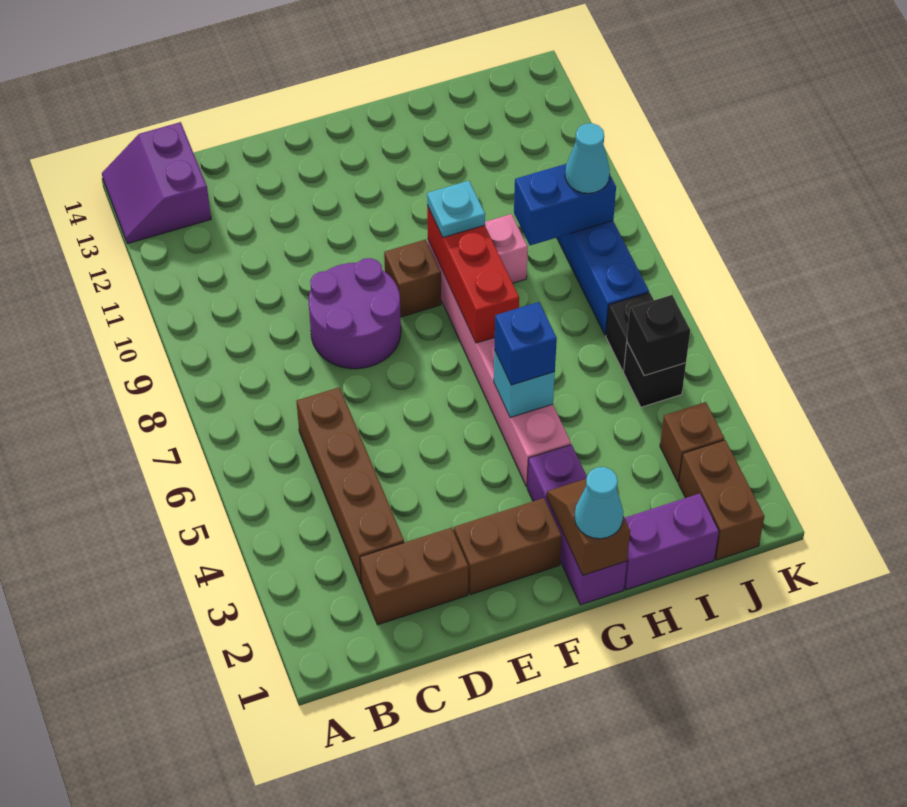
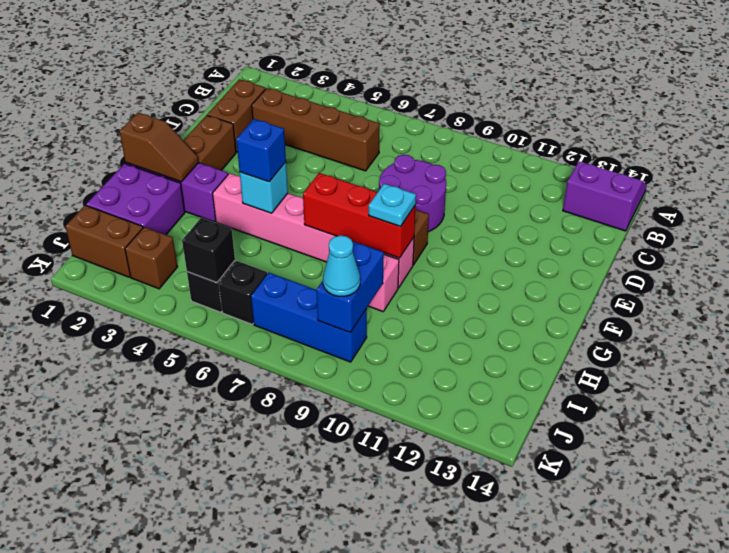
cyan cone G1 level 3 -> none
purple brick H1:I1 level 1 -> purple brick H1:I2 level 1

